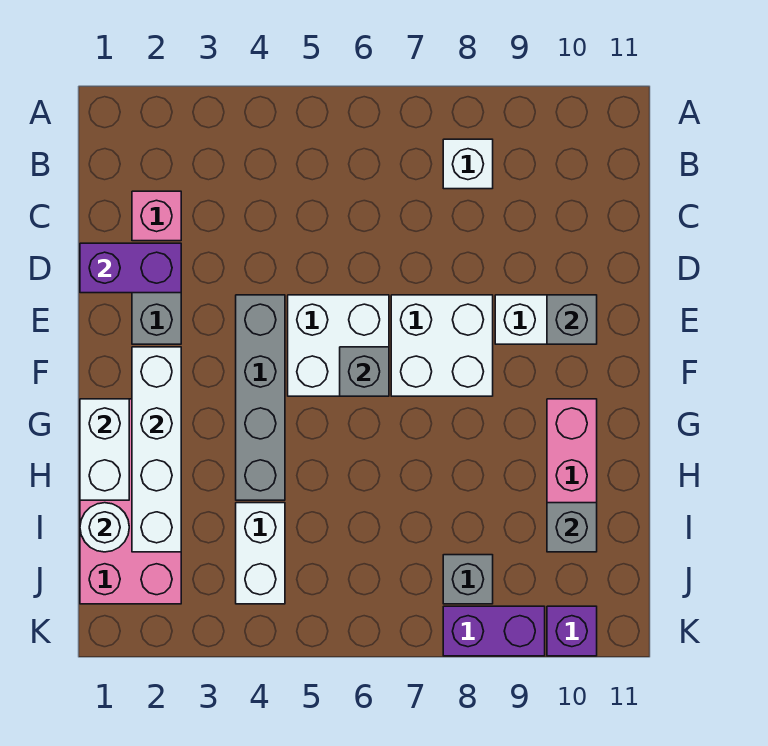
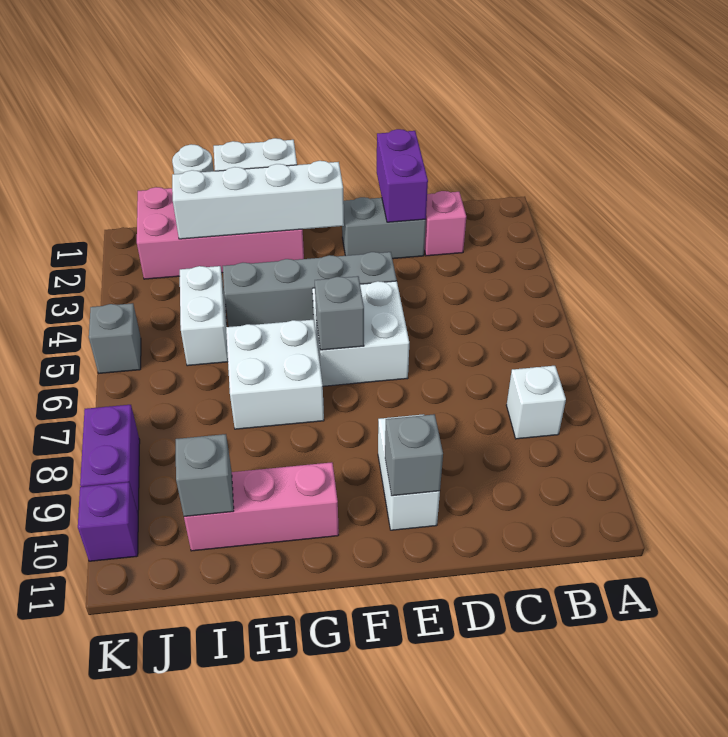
white brick E7:F8 level 1 -> white brick G6:H7 level 1
white brick I4:J4 level 1 -> white brick I4:I5 level 1
grey brick J8 level 1 -> grey brick K5 level 1

